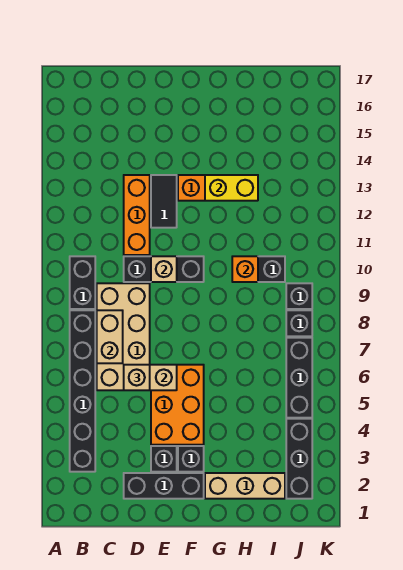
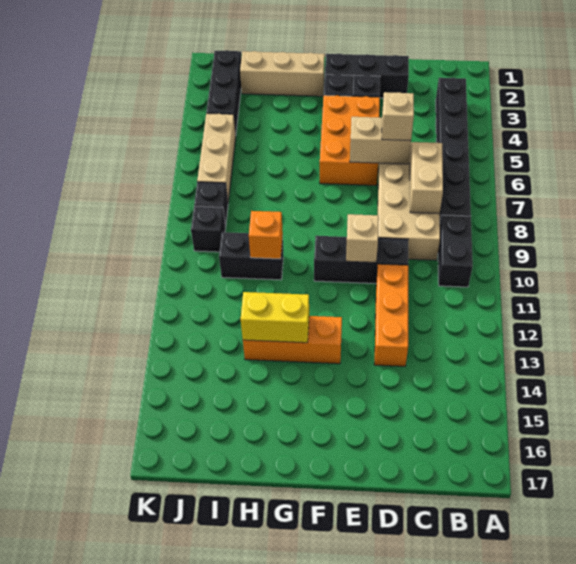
black tile E12:E13 level 1 -> none
black brick J5:J7 level 1 -> tan brick J5:J7 level 1

